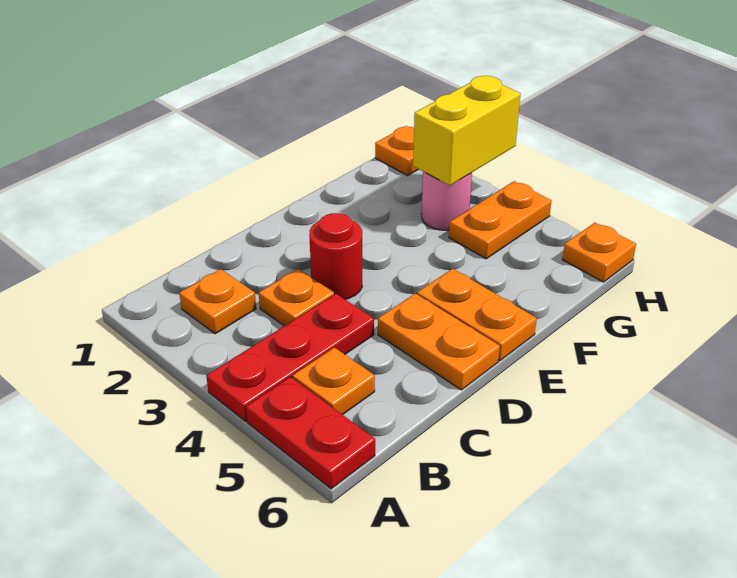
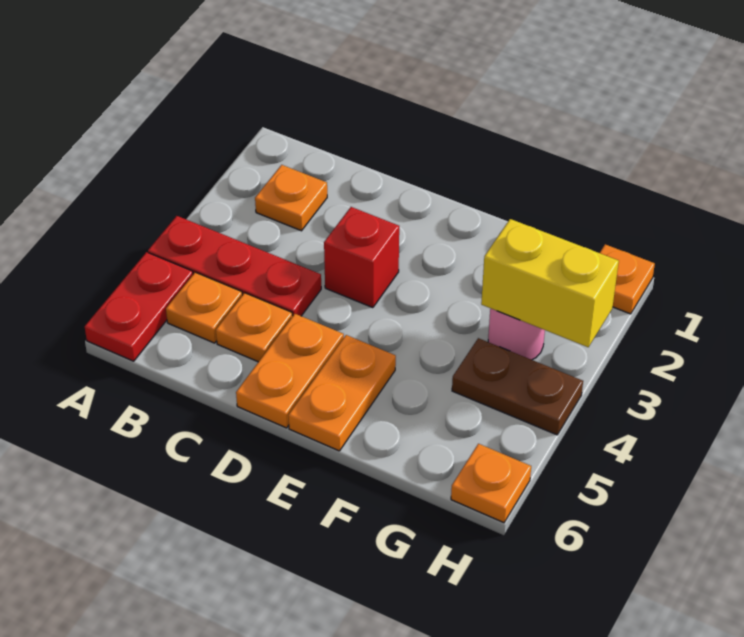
orange plate C3 level 1 -> orange plate C5 level 1
red round brick D3 level 1 -> red brick D3 level 1
orange plate G4:H4 level 1 -> brown plate G4:H4 level 1

